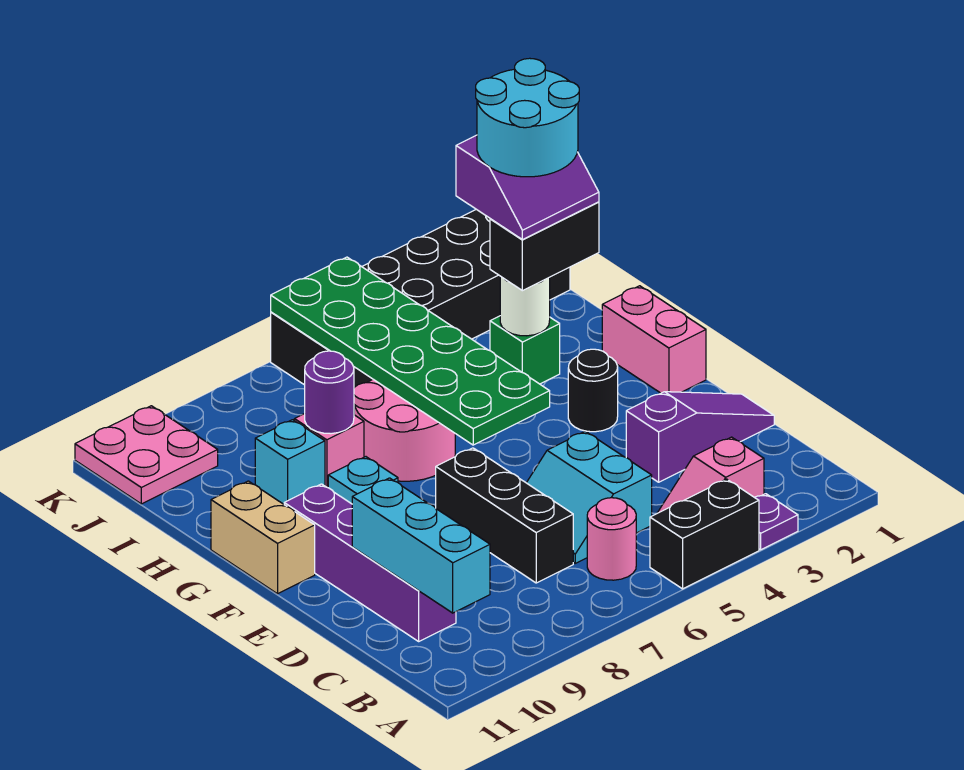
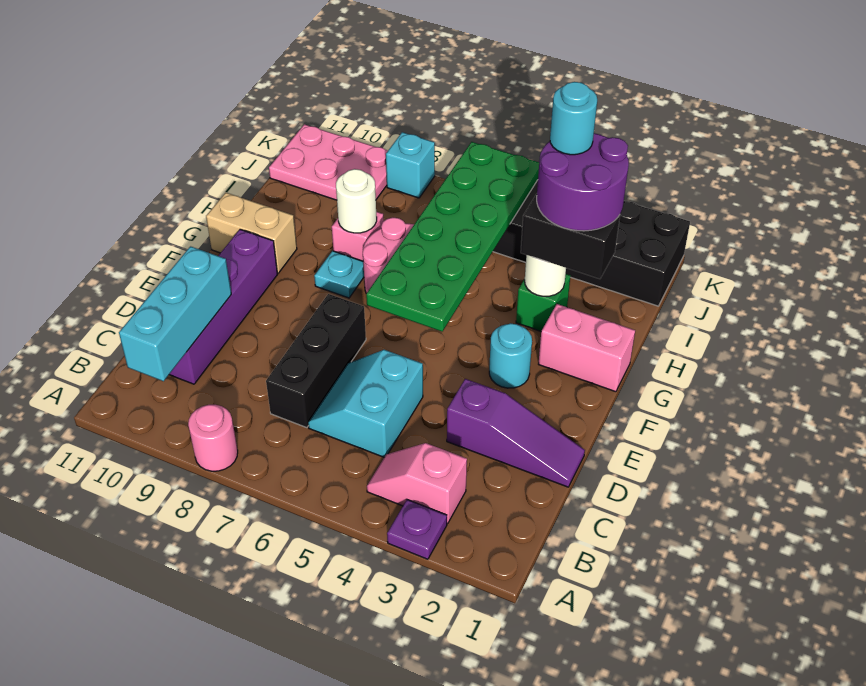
black brick A4:A5 level 1 -> none
pink round brick B6 level 1 -> pink round brick A8 level 1
pink brick F1:G1 level 1 -> pink brick G1:G2 level 1
black round brick F3 level 1 -> cyan round brick F3 level 1
tan brick F11:G11 level 1 -> tan brick G10:G11 level 1
purple slope H2:I3 level 4 top I -> purple round brick H2:I3 level 4
cyan round brick H2:I3 level 5 -> cyan round brick I3 level 5
purple round brick H8 level 2 -> white round brick H8 level 2
cyan brick H9 level 1 -> cyan brick K8 level 1
pink plate J10:K11 level 1 -> pink plate J9:K11 level 1

